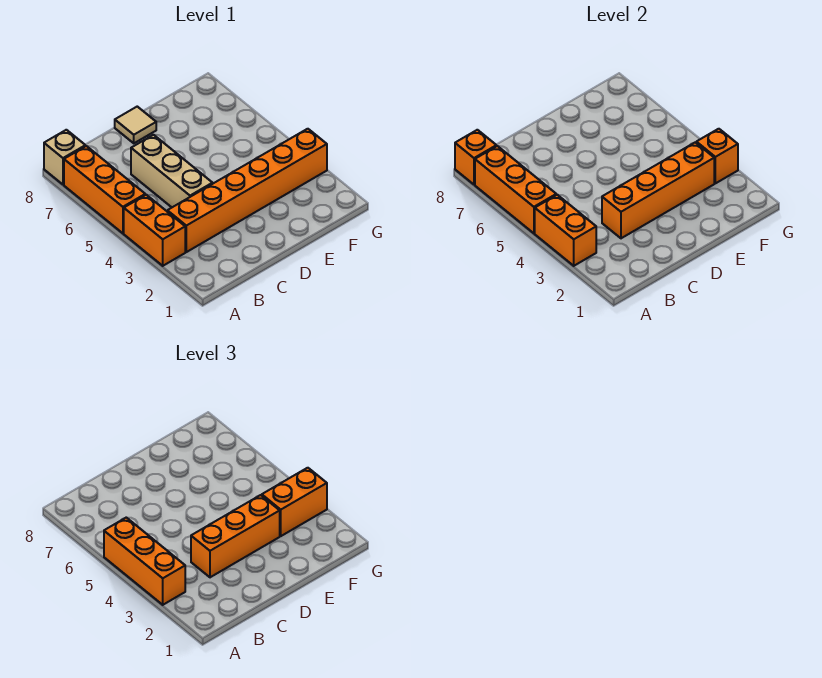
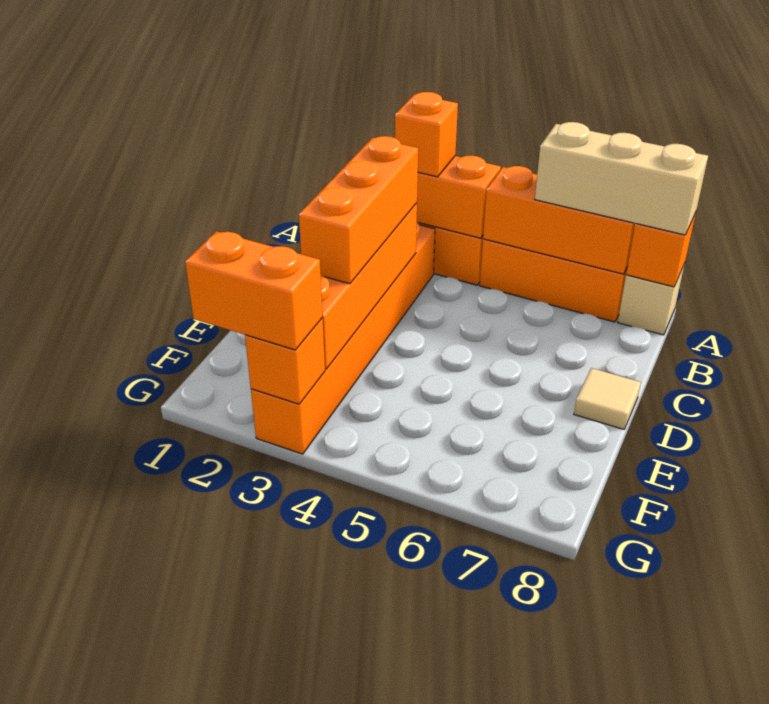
orange brick A3:A5 level 3 -> orange brick A3 level 3
tan brick C4:C6 level 1 -> tan brick A6:A8 level 3
orange brick F3:G3 level 3 -> orange brick G2:G3 level 3

